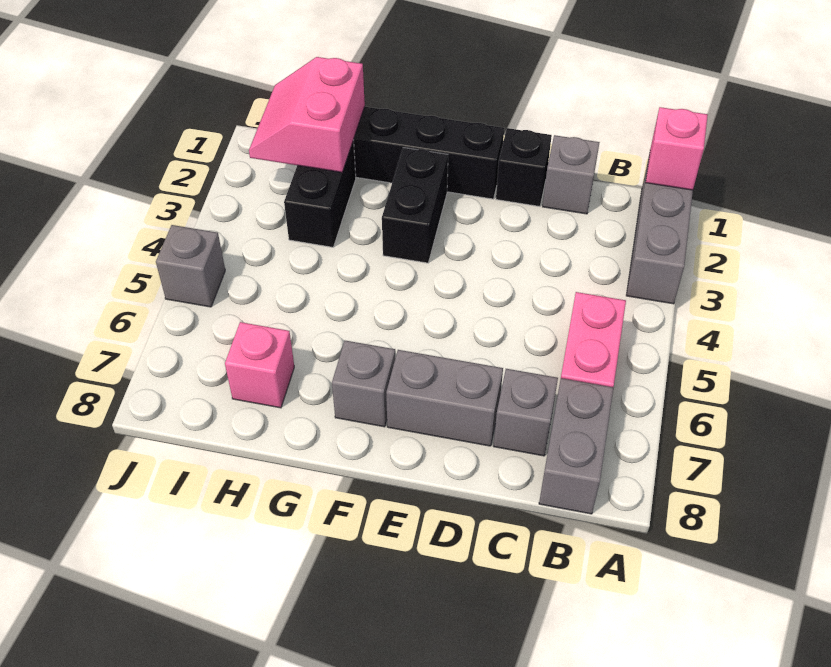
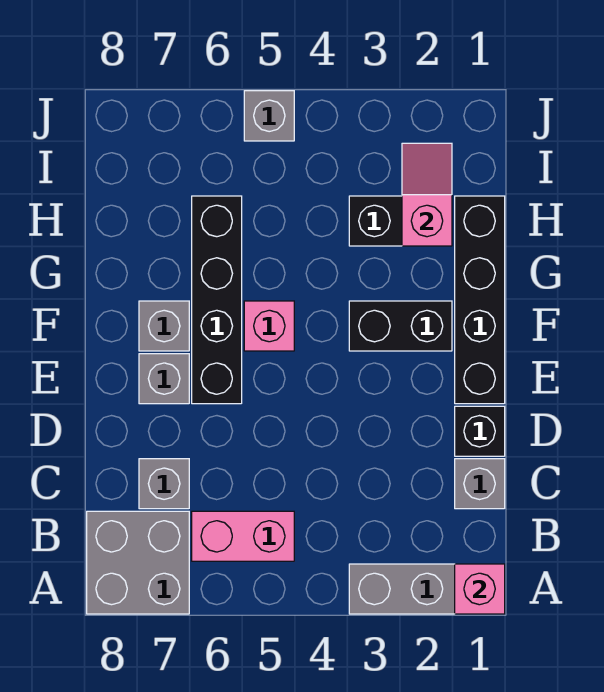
grey brick B7:B8 level 1 -> grey brick A7:B8 level 1
grey brick D7:E7 level 1 -> grey brick E7 level 1
none -> black brick E6:H6 level 1
pink slope H1:I2 level 2 top H -> pink slope H2:I2 level 2 top H
pink brick H7 level 1 -> pink brick F5 level 1

